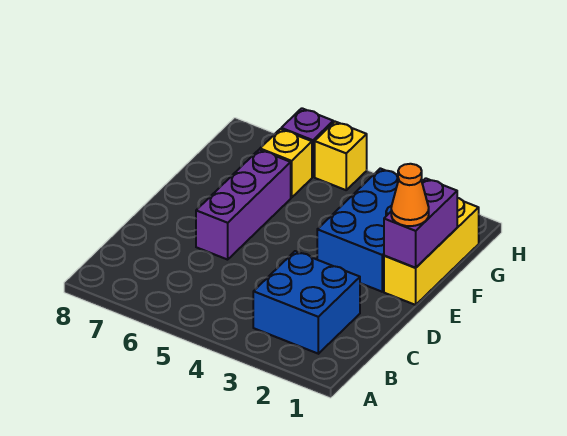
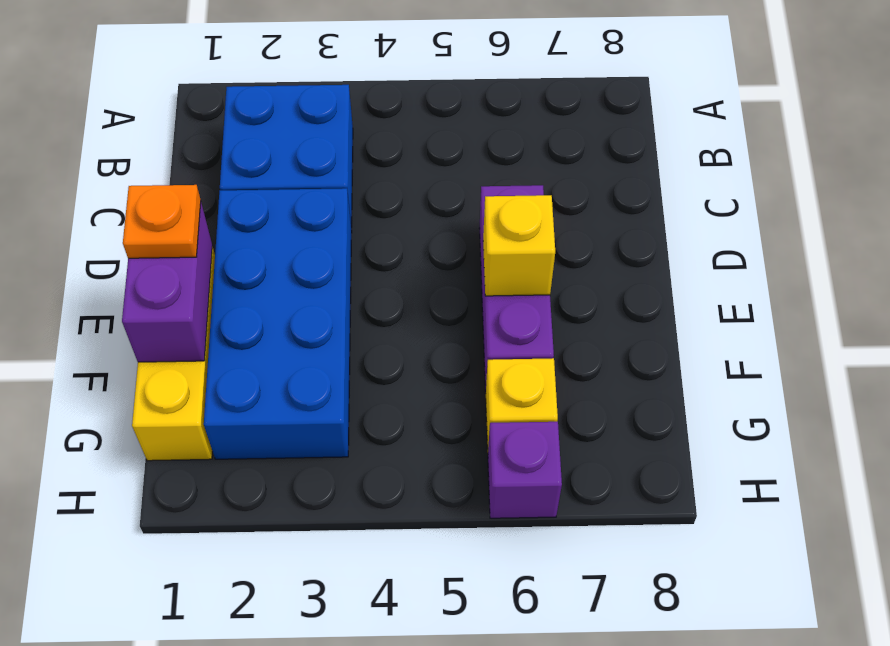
orange cone E1 level 3 -> orange plate E1 level 3
blue brick E2:G3 level 1 -> blue brick D2:G3 level 1
yellow brick H5 level 1 -> yellow brick E6 level 2

